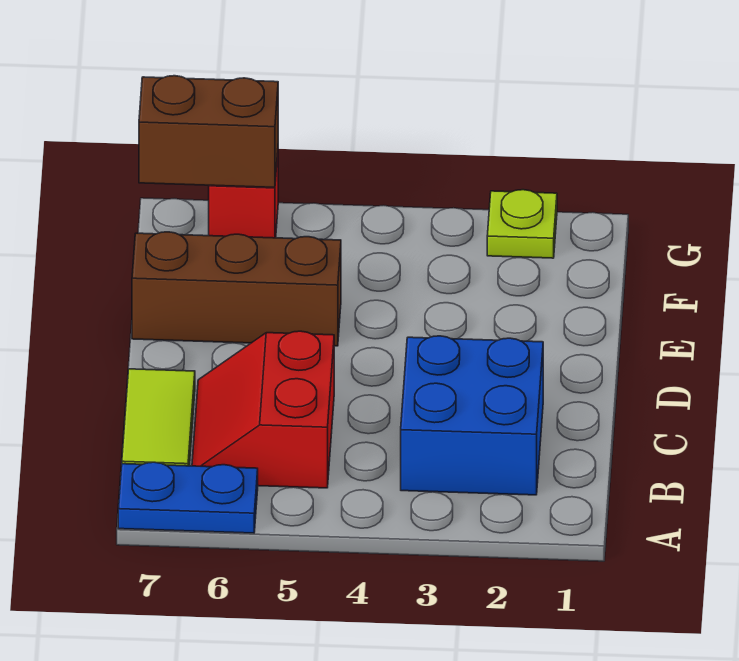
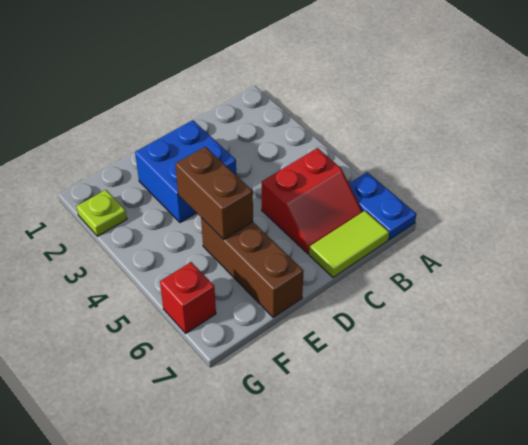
blue brick B2:C3 level 1 -> blue brick D2:E3 level 1
brown brick G6:G7 level 2 -> brown brick E4:E5 level 2

